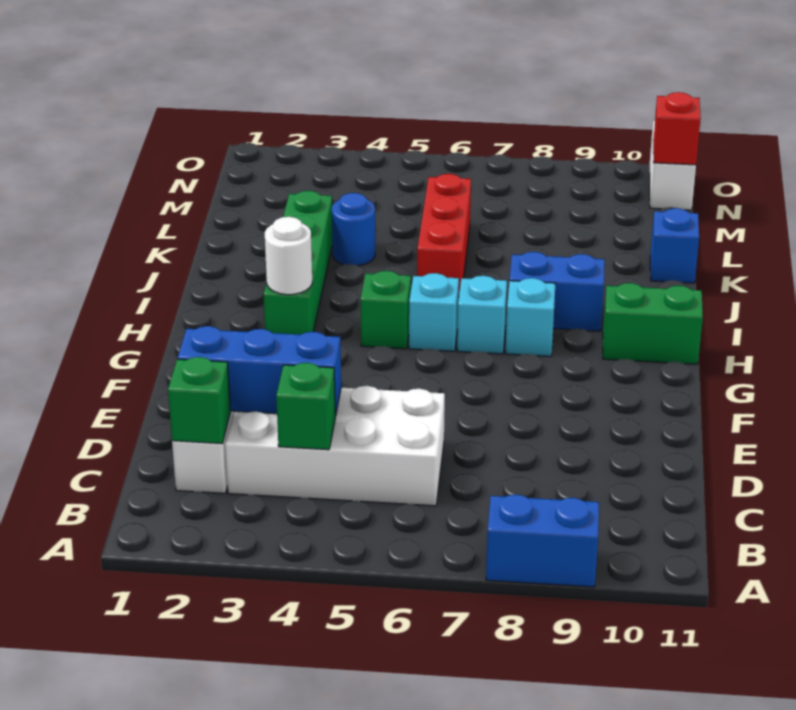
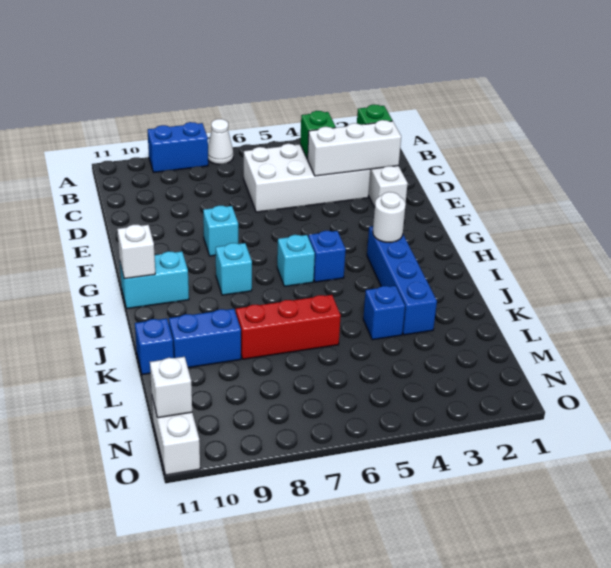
none -> white cone A7 level 1
blue brick D2:D4 level 2 -> white brick D2:D4 level 2
green brick H3:K3 level 1 -> blue brick H3:K3 level 1
green brick H5 level 1 -> blue brick H5 level 1
cyan brick H7 level 1 -> cyan brick F8 level 1
green brick H10:H11 level 1 -> cyan brick H10:H11 level 1
none -> white brick H11 level 2
blue brick I8:I9 level 1 -> blue brick K9:K10 level 1
red brick J6:L6 level 1 -> red brick K6:K8 level 1
blue round brick K4 level 1 -> blue brick K4 level 1
red brick N11 level 2 -> white brick N11 level 2

